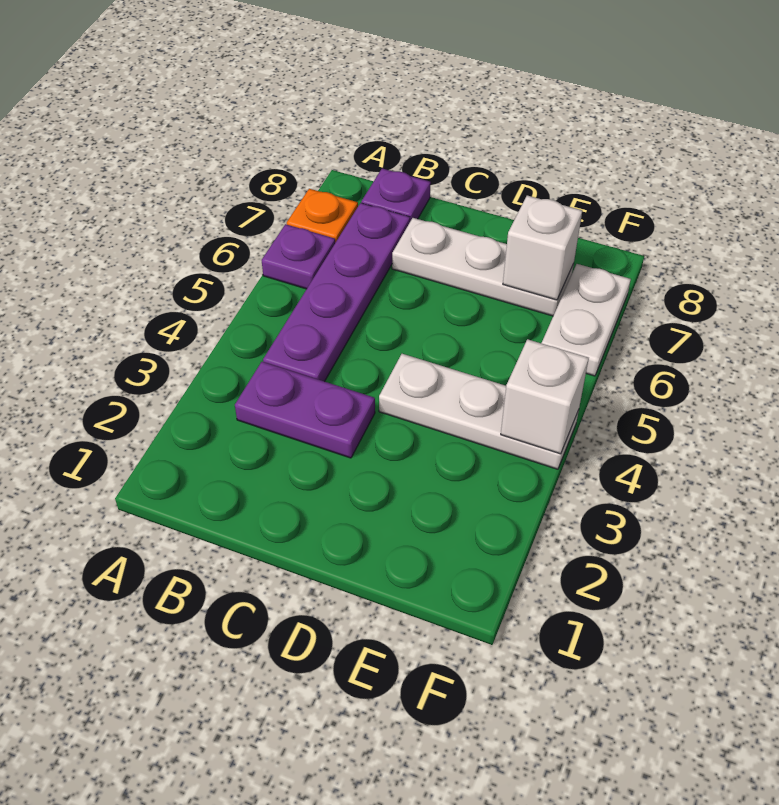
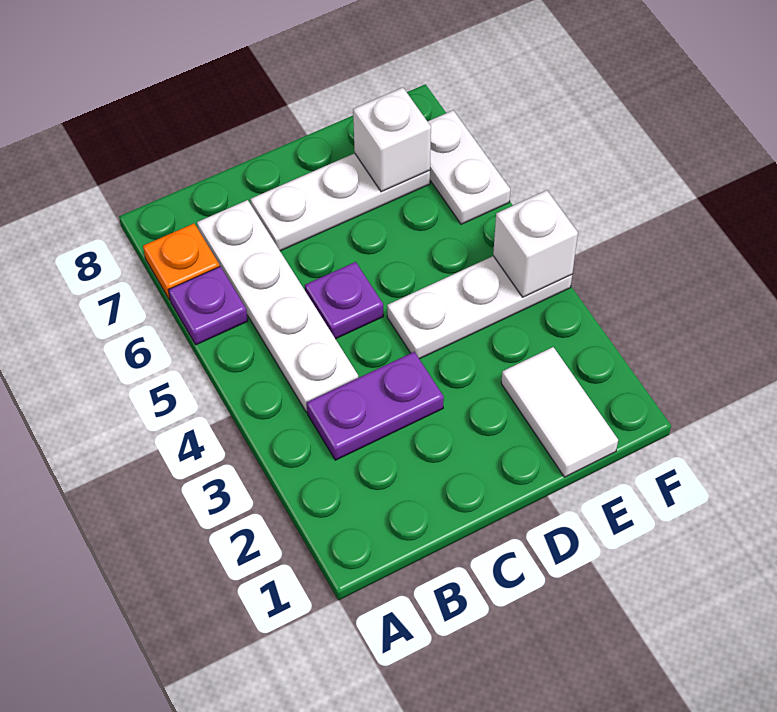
purple plate B4:B7 level 1 -> white plate B4:B7 level 1
purple plate B8 level 1 -> purple plate C5 level 1
none -> white tile E1:E2 level 1

